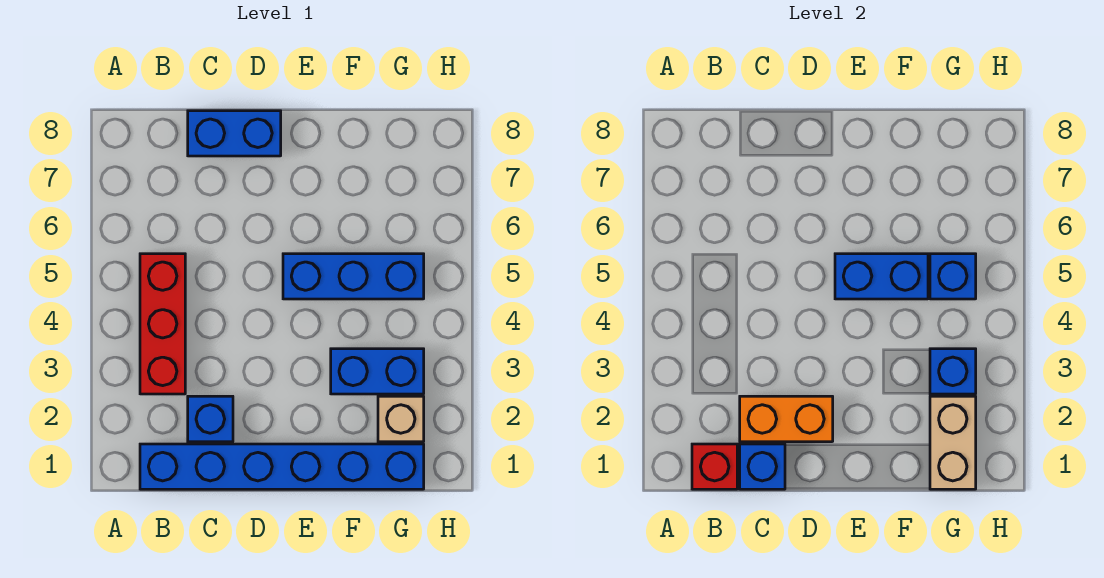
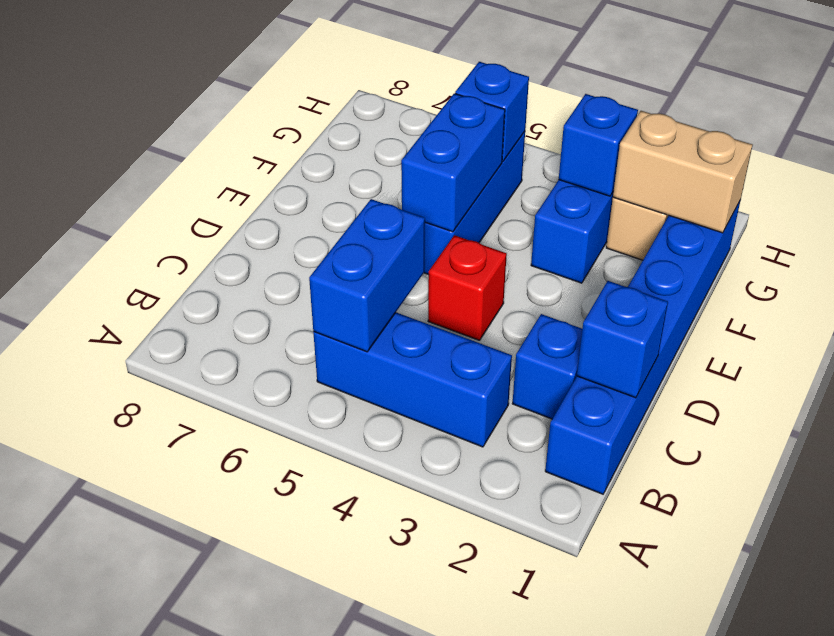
red brick B1 level 2 -> red brick D4 level 1
red brick B3:B5 level 1 -> blue brick B3:B5 level 1
orange brick C2:D2 level 2 -> none
blue brick C8:D8 level 1 -> blue brick B5:C5 level 2

